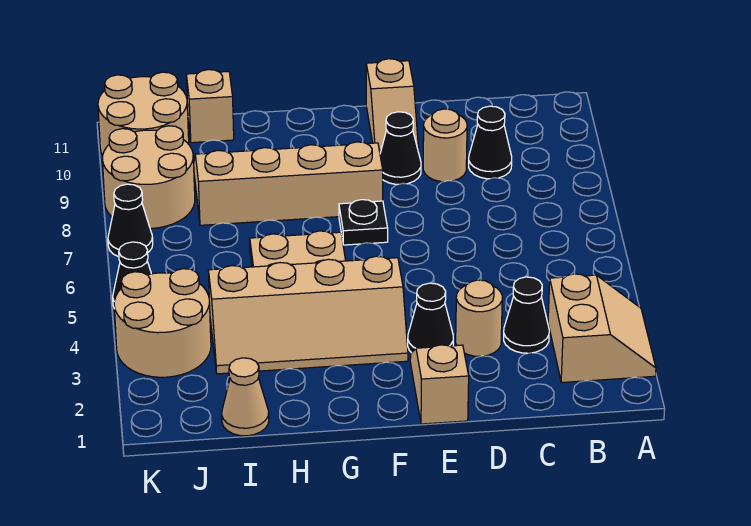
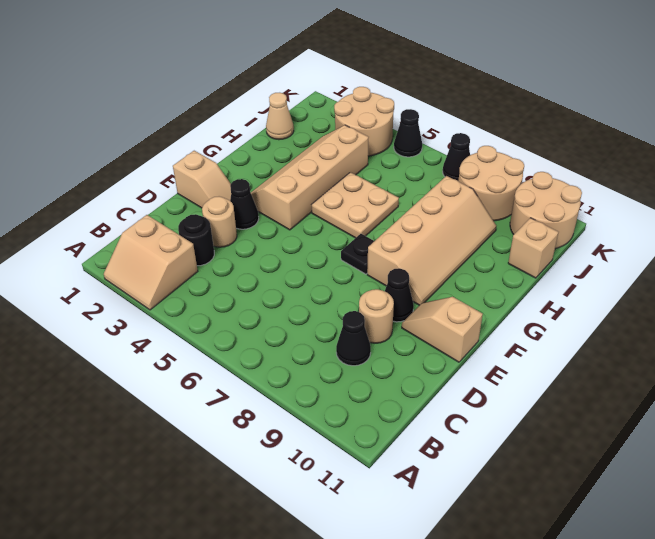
black cone C3 level 1 -> black round brick C3 level 1

